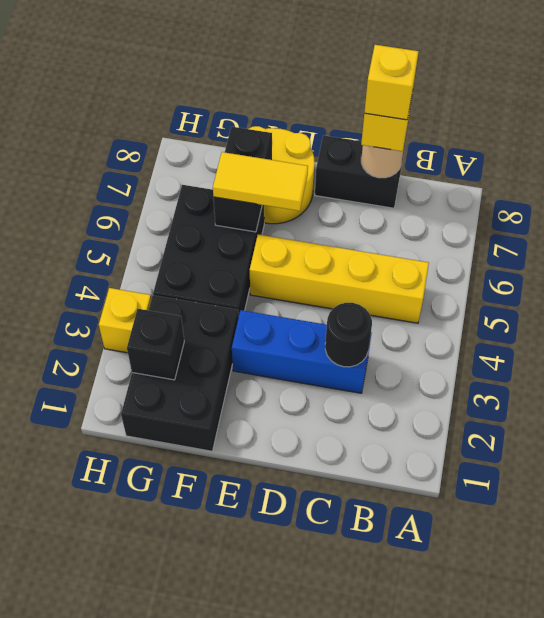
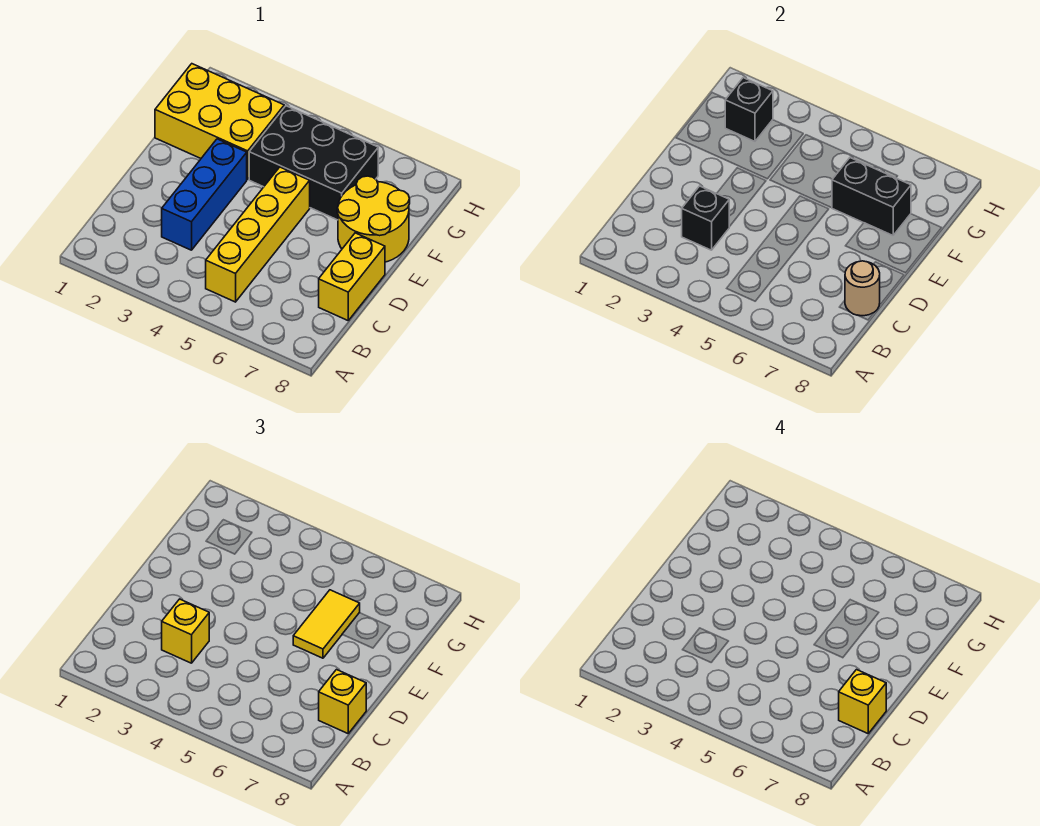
black round brick C3 level 2 -> black brick C3 level 2
black brick C8:D8 level 1 -> yellow brick C8:D8 level 1
black brick F1:G3 level 1 -> yellow brick F1:G3 level 1
yellow brick H3 level 1 -> yellow brick C3 level 3

